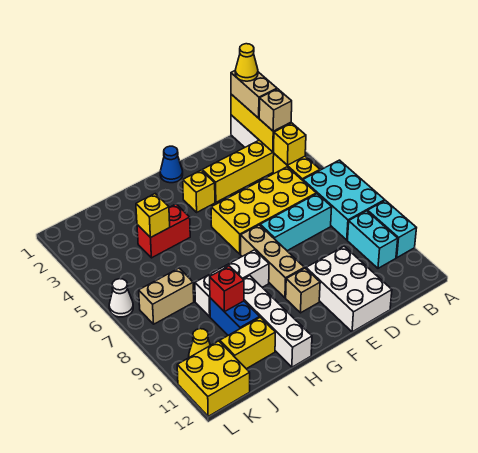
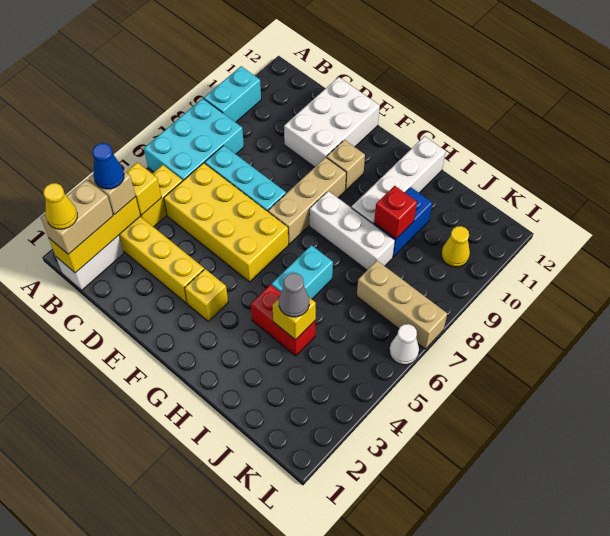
cyan brick B9:B10 level 1 -> cyan brick H5:H6 level 1
blue cone F1 level 1 -> blue cone B3 level 4
none -> grey cone I4 level 3
yellow brick I11:J11 level 1 -> none
tan brick J7:K7 level 1 -> tan brick J7:L7 level 1
yellow brick K11:L12 level 1 -> none

